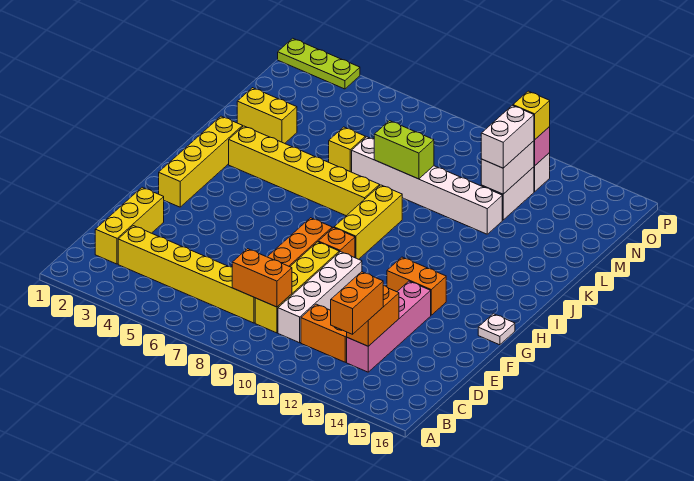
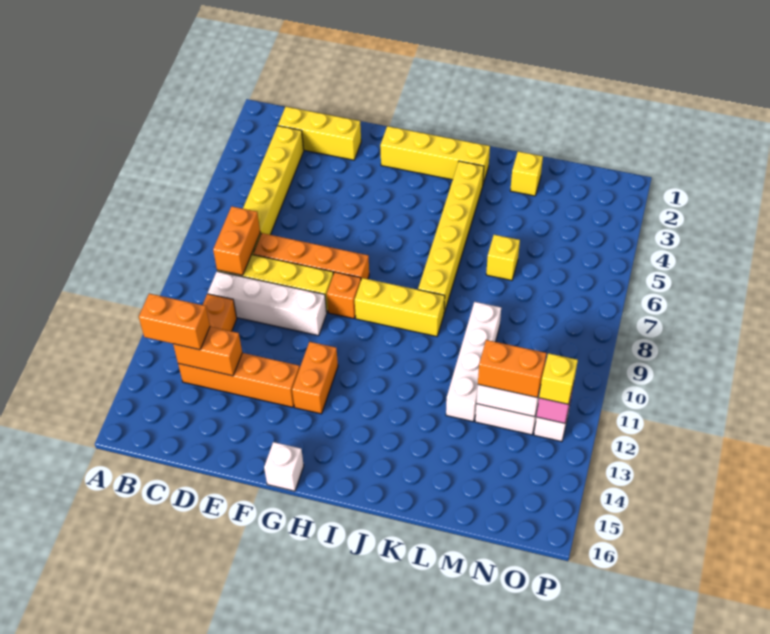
pink brick C13:F13 level 1 -> orange brick C13:F13 level 1
white plate G16 level 1 -> white brick G16 level 1
yellow brick L2:L3 level 1 -> yellow brick L2 level 1
white brick L7:L12 level 1 -> white brick L9:L12 level 1
lime brick L8:L9 level 2 -> none
white brick M12:N12 level 3 -> orange brick M12:N12 level 3
lime plate P1:P3 level 1 -> none

